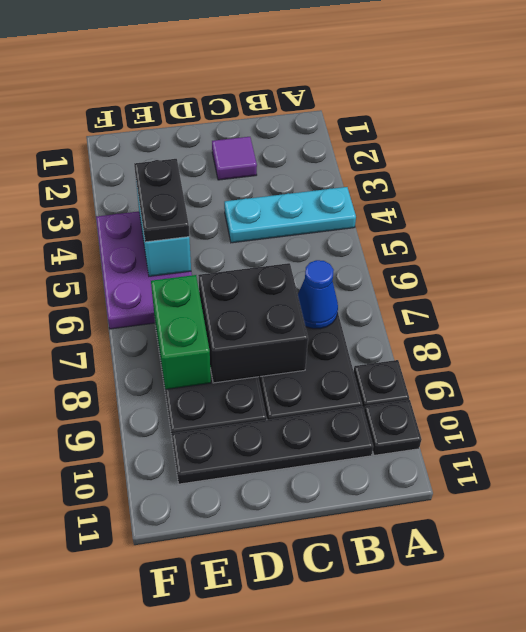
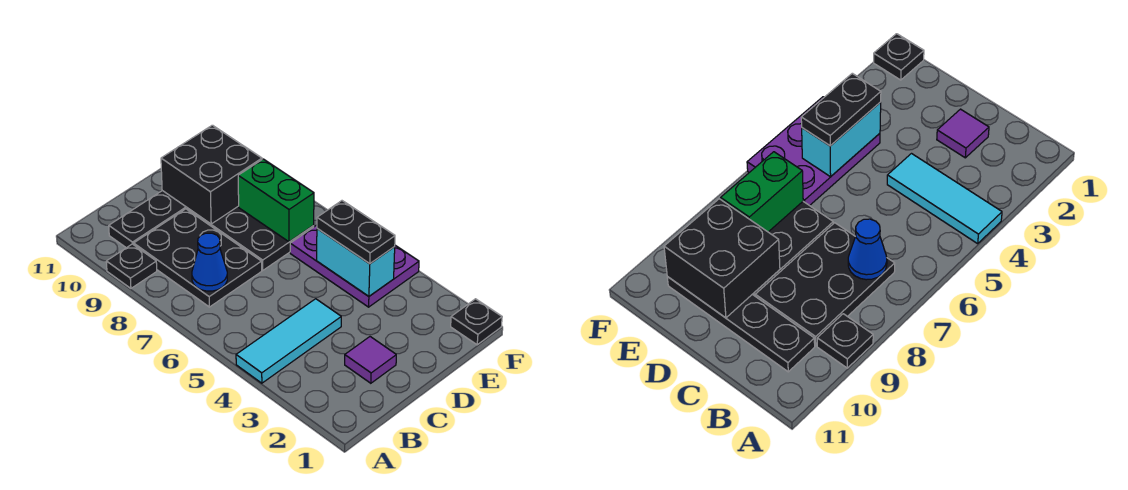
cyan plate A4:C4 level 1 -> cyan tile A4:C4 level 1
black plate A10 level 1 -> black plate F1 level 1
black brick C7:D8 level 2 -> black brick D9:E10 level 2

